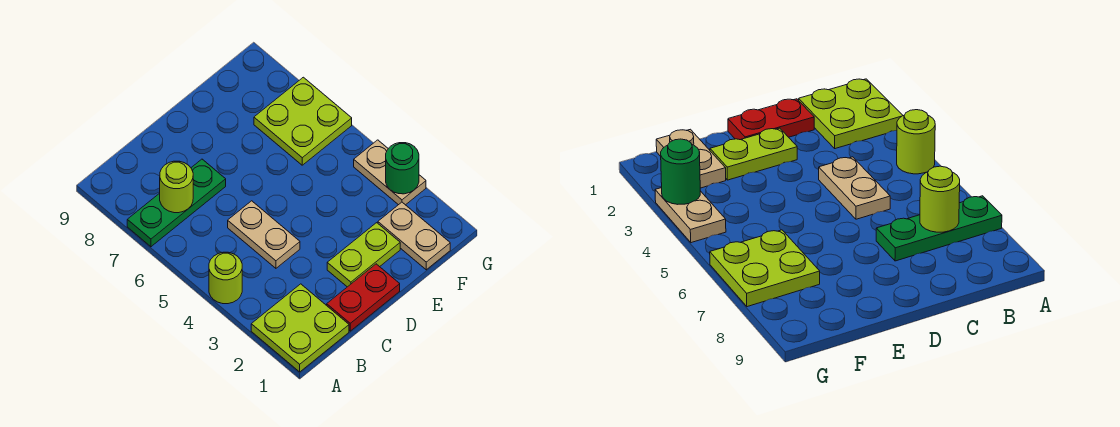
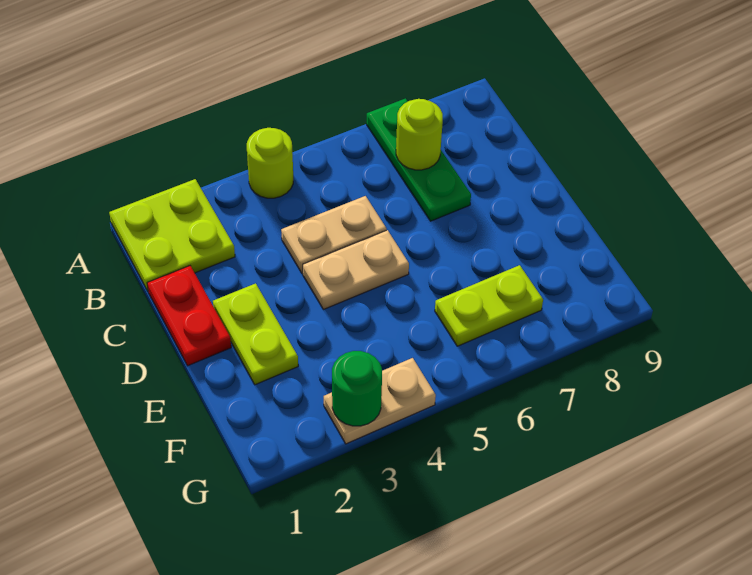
tan plate F1:F2 level 1 -> tan plate D4:D5 level 1
lime plate F6:G7 level 1 -> lime plate F6:F7 level 1

